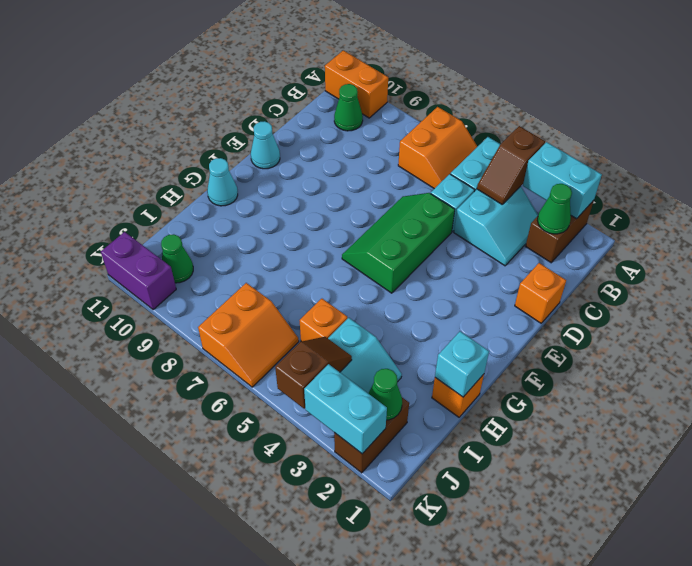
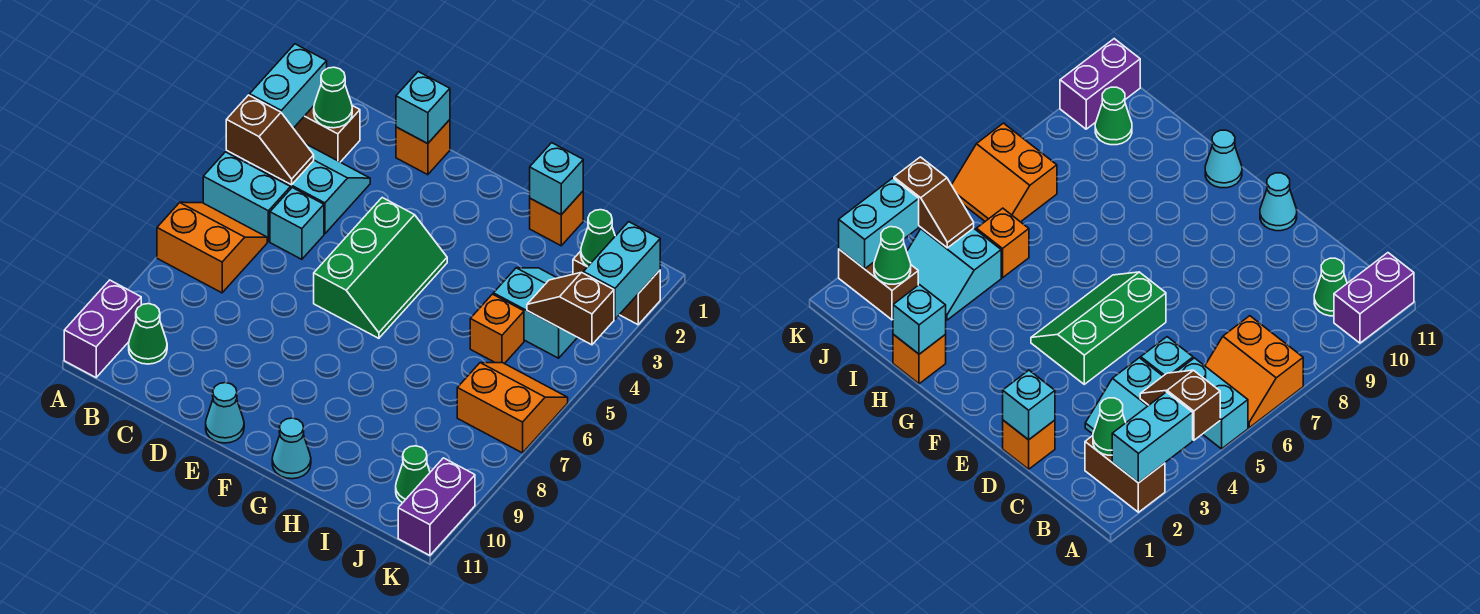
orange brick A10:A11 level 1 -> purple brick A10:A11 level 1
none -> cyan brick D1 level 2
green slope D5:F6 level 1 top 5 -> green slope E4:F6 level 1 top E

